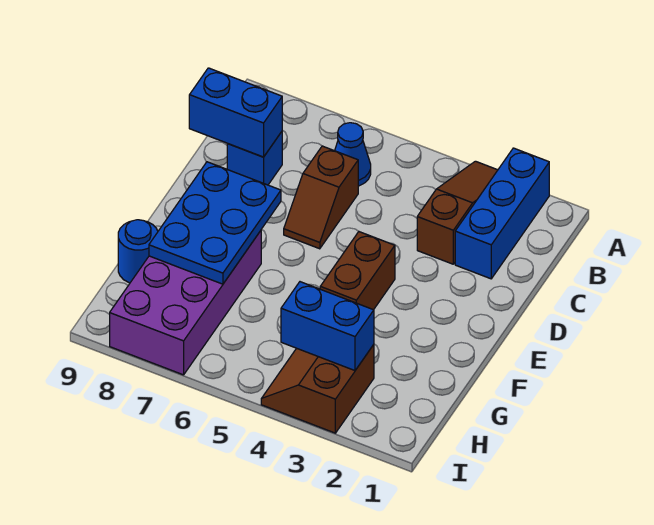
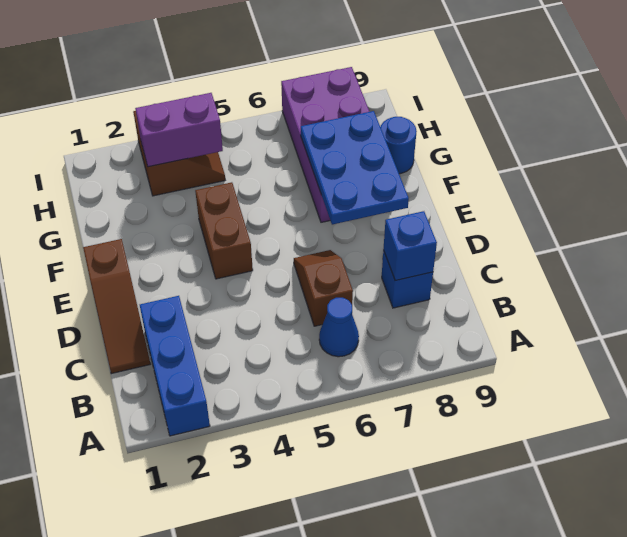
brown slope A3:C3 level 1 top C -> brown slope C1:E1 level 1 top E
blue brick C8:C9 level 2 -> blue brick C8 level 2
blue brick H3:H4 level 2 -> purple brick H3:H4 level 2

